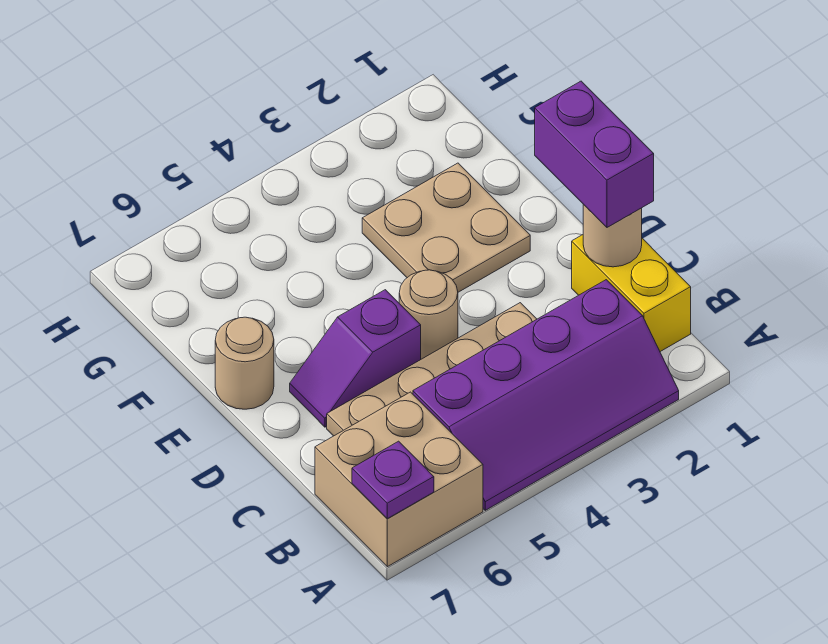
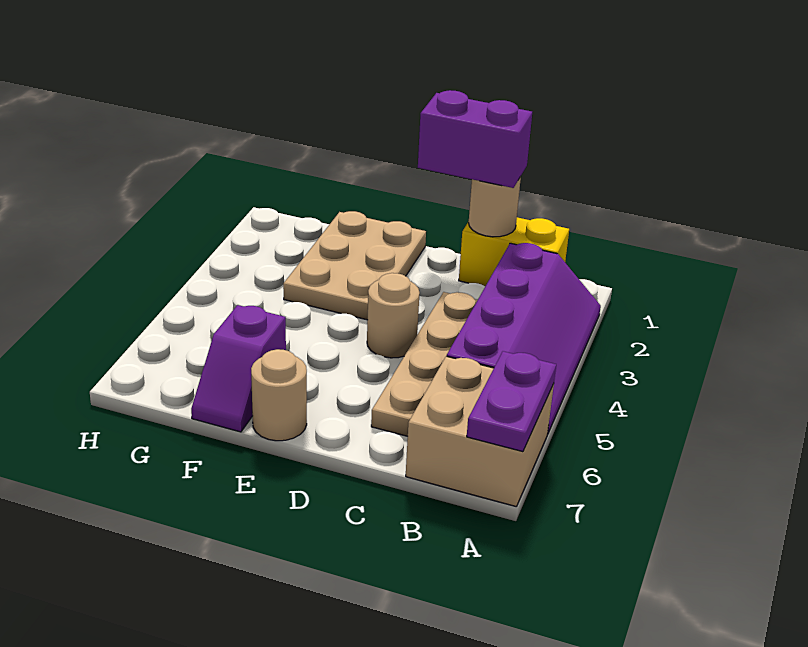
purple plate A7 level 2 -> purple plate A6:A7 level 2
purple slope D5:D6 level 1 top 5 -> purple slope F6:F7 level 1 top 6
tan plate E2:F3 level 1 -> tan plate E1:F3 level 1

